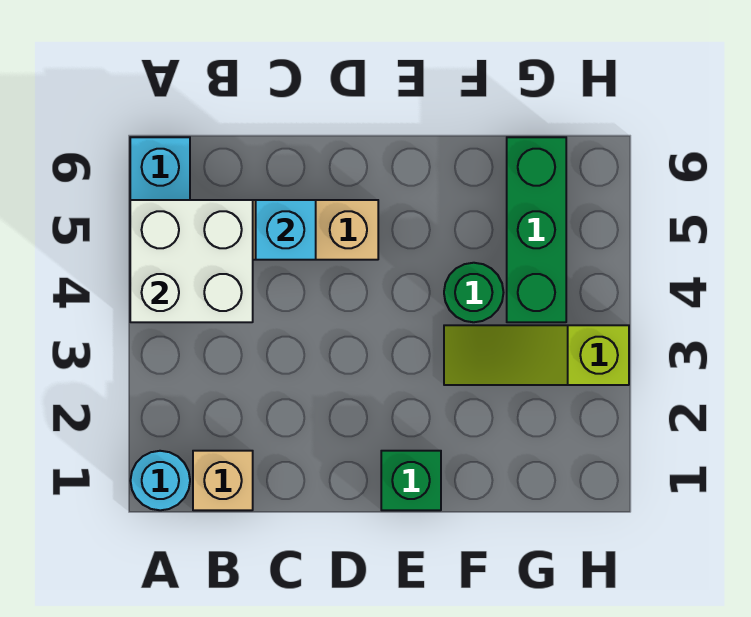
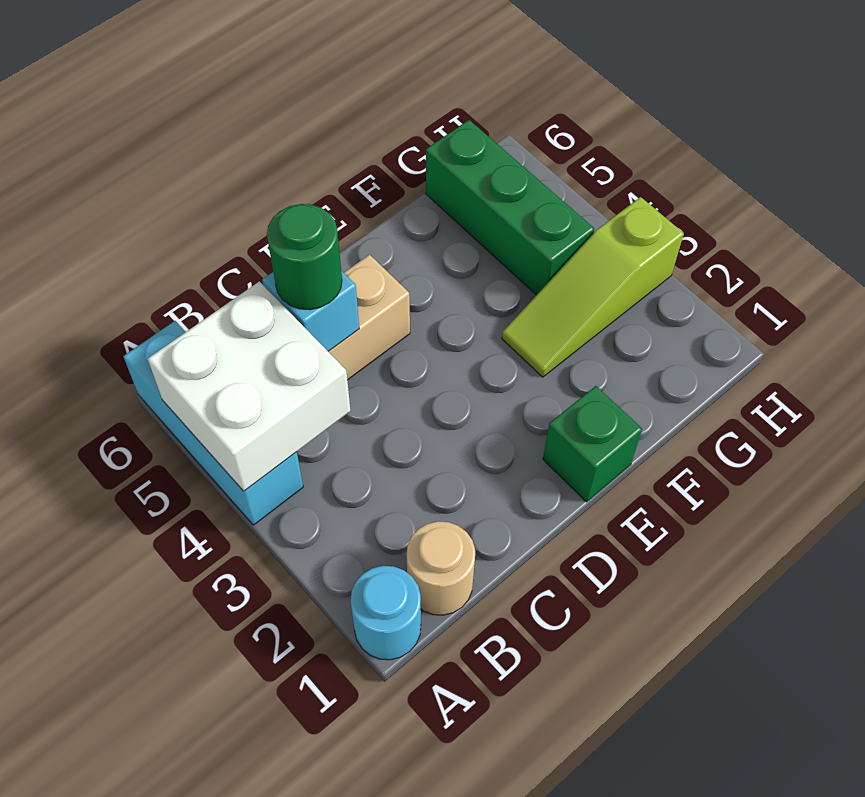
tan brick B1 level 1 -> tan round brick B1 level 1
green round brick F4 level 1 -> green round brick C5 level 3

